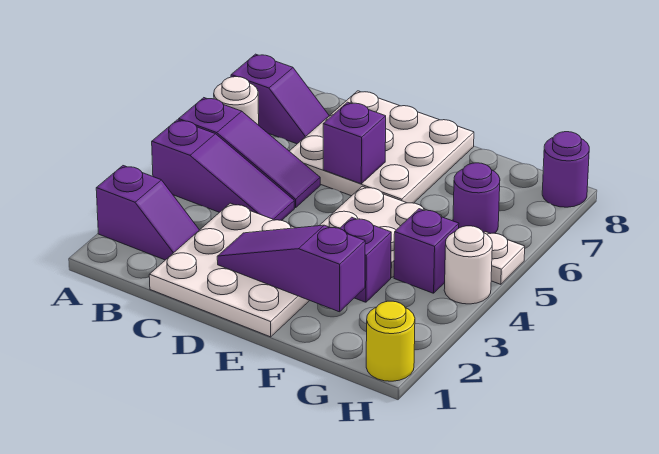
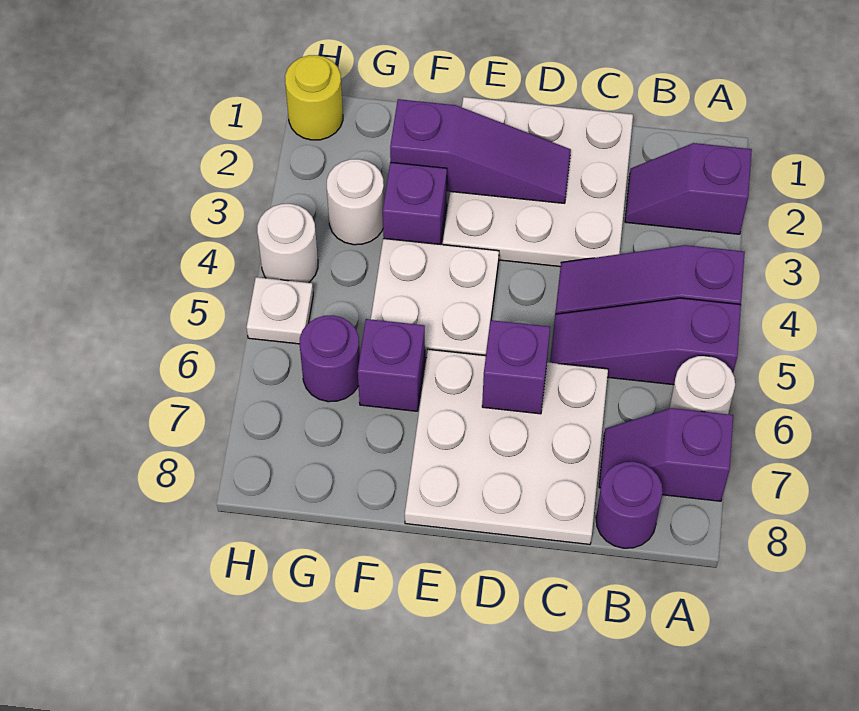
none -> white round brick G3 level 1
purple brick G4 level 1 -> purple brick F6 level 1
purple round brick H8 level 1 -> purple round brick B8 level 1

